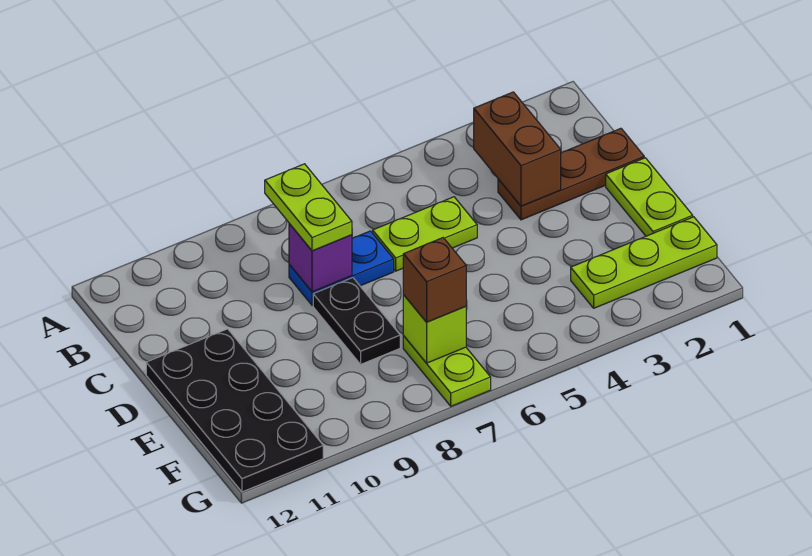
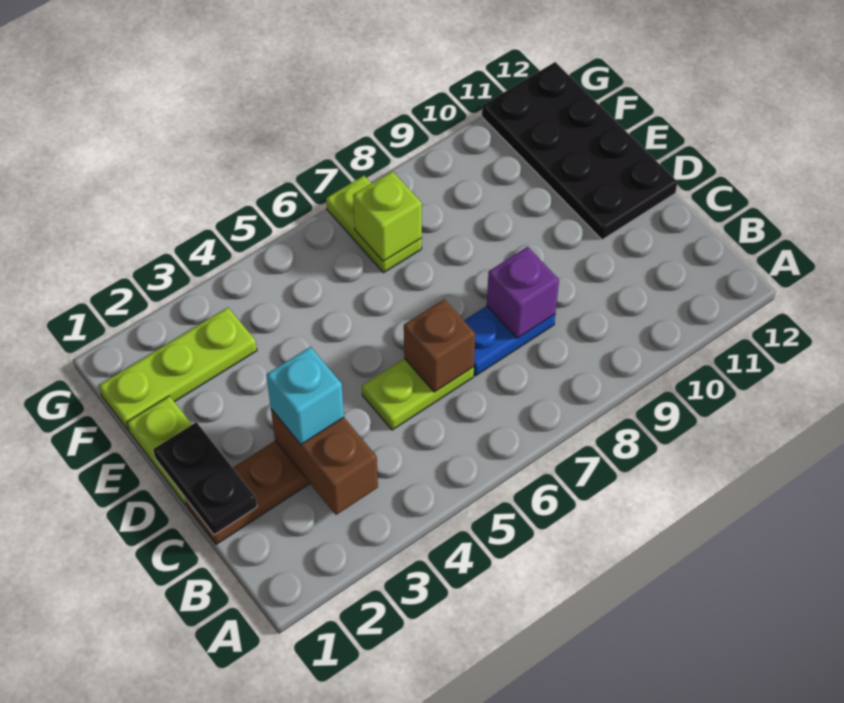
lime plate B8:C8 level 3 -> none
none -> cyan brick C3 level 3
black plate D8:E8 level 1 -> black plate C1:D1 level 2
brown brick F7 level 3 -> brown brick C6 level 2

